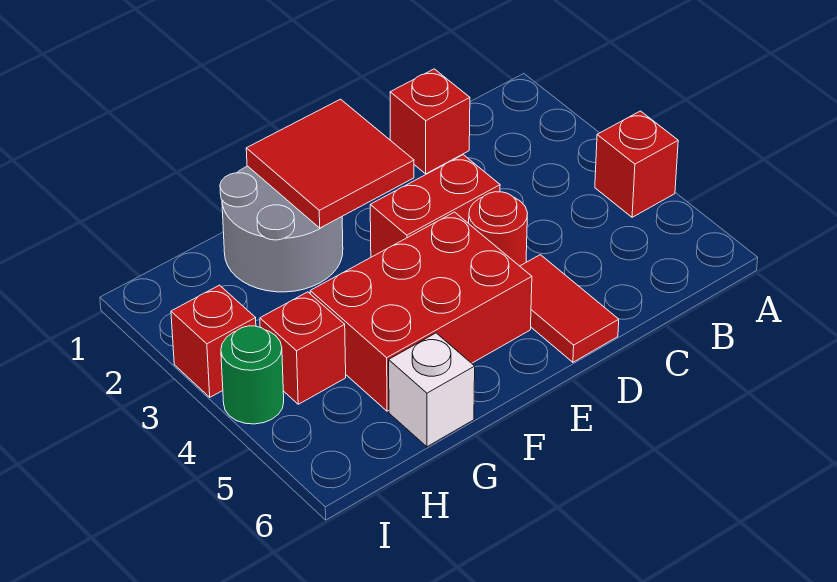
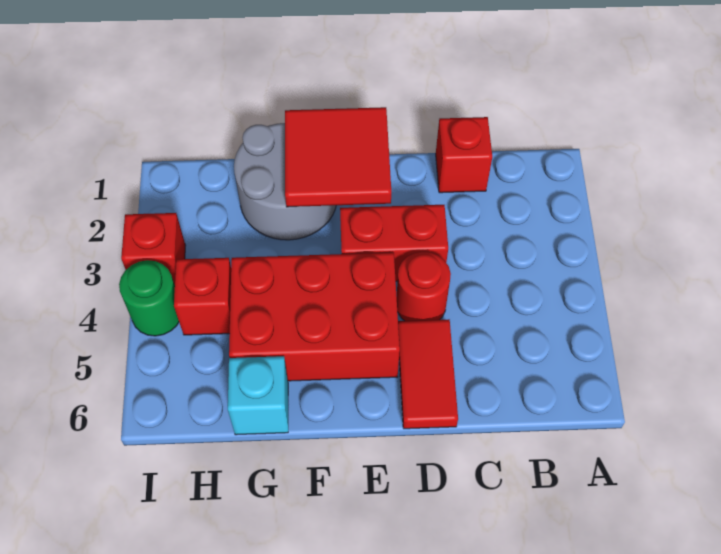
red brick A4 level 1 -> none
white brick G6 level 1 -> cyan brick G6 level 1

